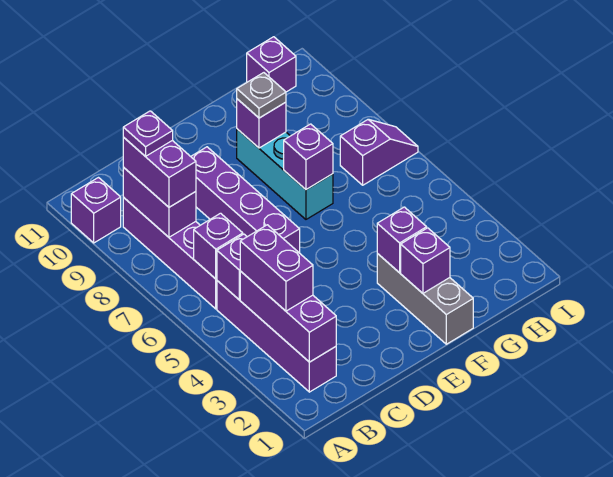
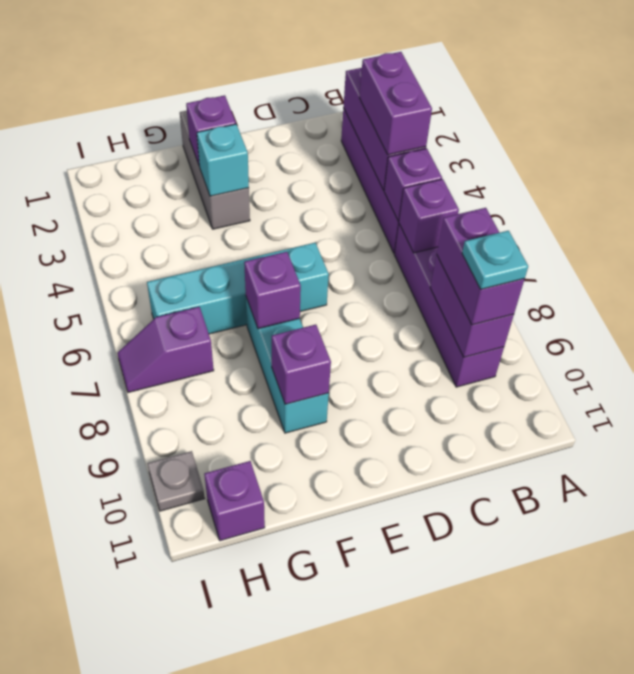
purple brick A10 level 1 -> none
purple plate B9 level 4 -> cyan plate B9 level 4
purple brick D6:D9 level 1 -> none
none -> cyan brick E6:H6 level 1
purple brick F3 level 2 -> cyan brick F3 level 2
grey plate F9 level 3 -> grey plate I10 level 1

